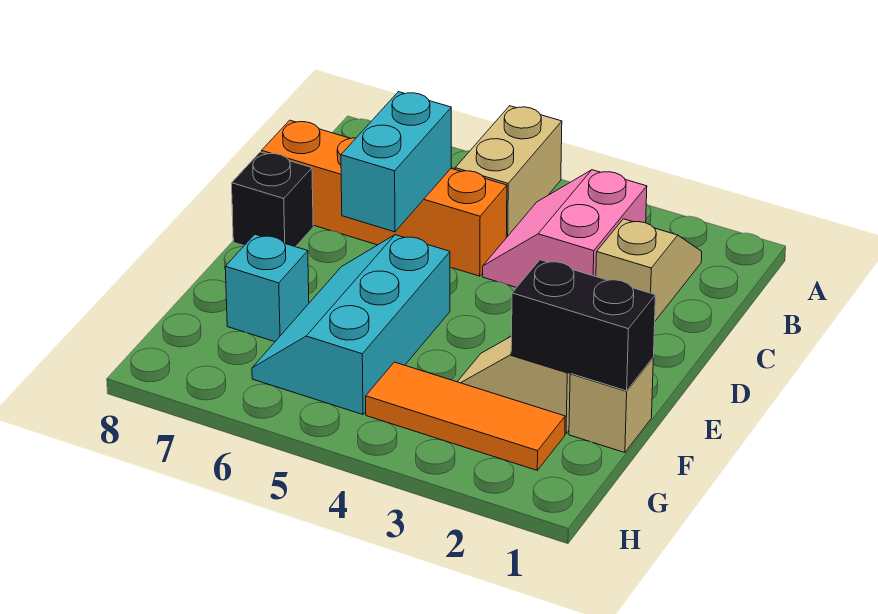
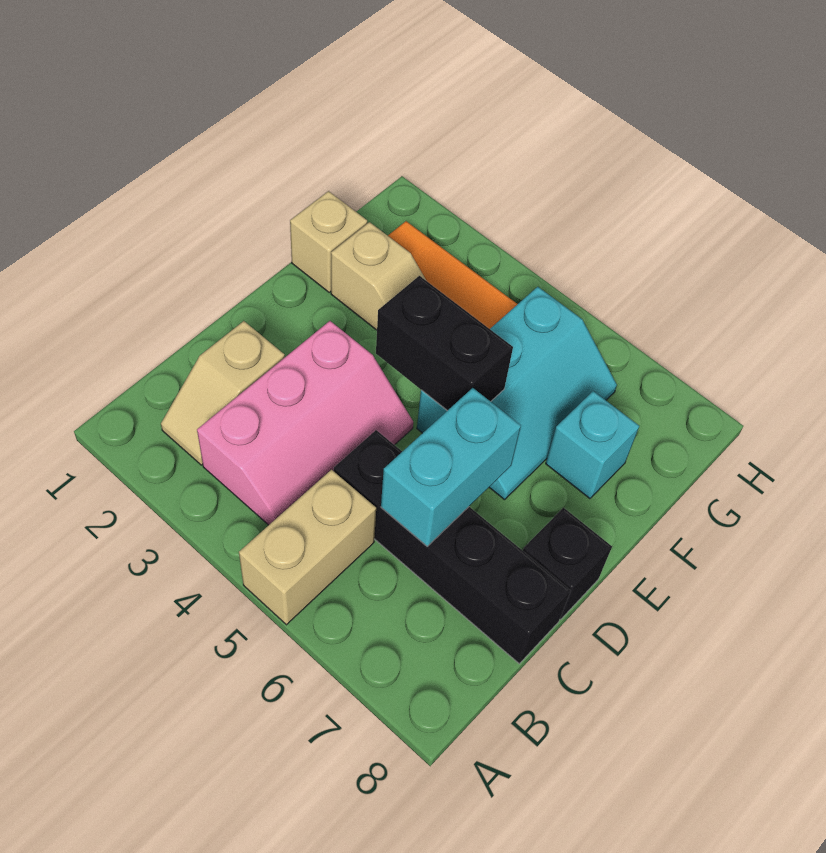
pink slope B3:C4 level 1 top 3 -> pink slope B3:D4 level 1 top 3
orange brick C5:C8 level 1 -> black brick C5:C8 level 1
black brick F1:F2 level 2 -> black brick E4:E5 level 2

